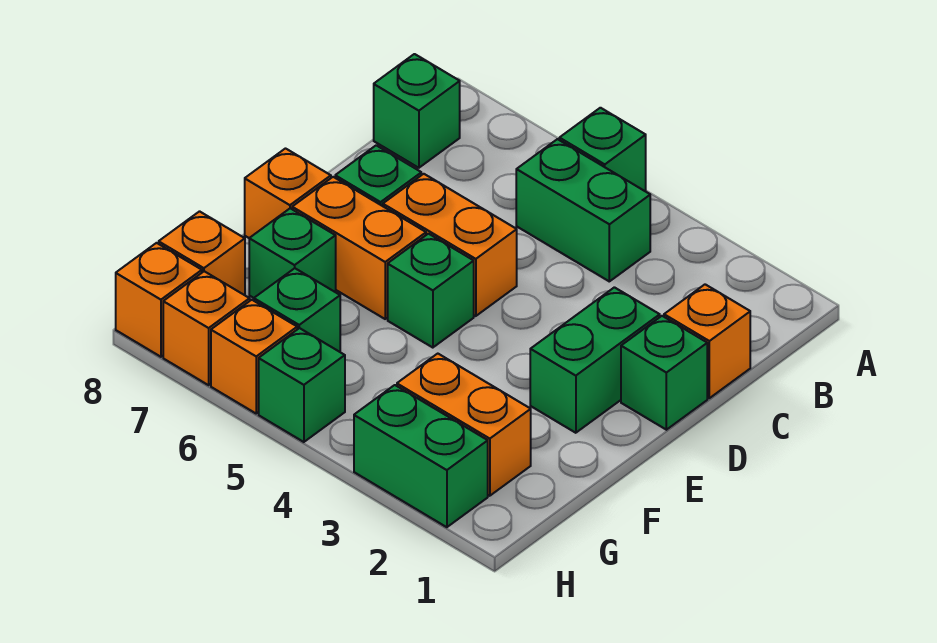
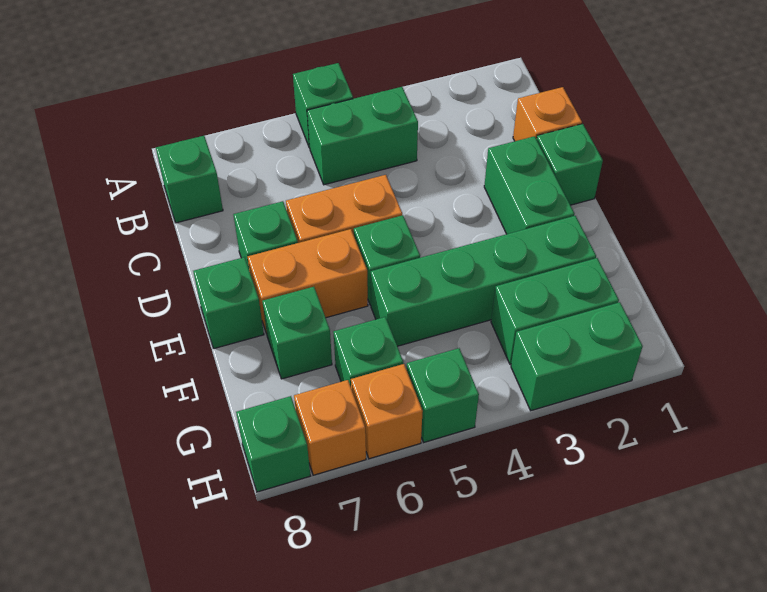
orange brick E8 level 1 -> green brick E8 level 1
none -> green brick F2:F5 level 1
orange brick G2:G3 level 1 -> green brick G2:G3 level 1
orange brick G8 level 1 -> none
orange brick H8 level 1 -> green brick H8 level 1

